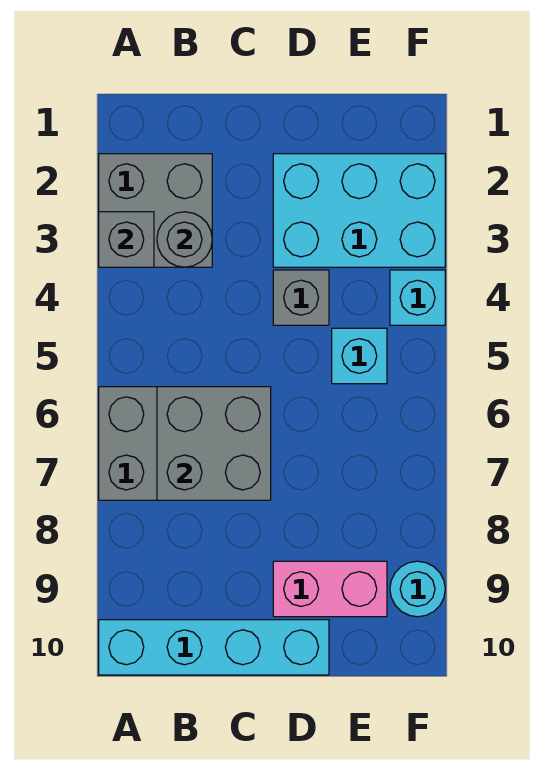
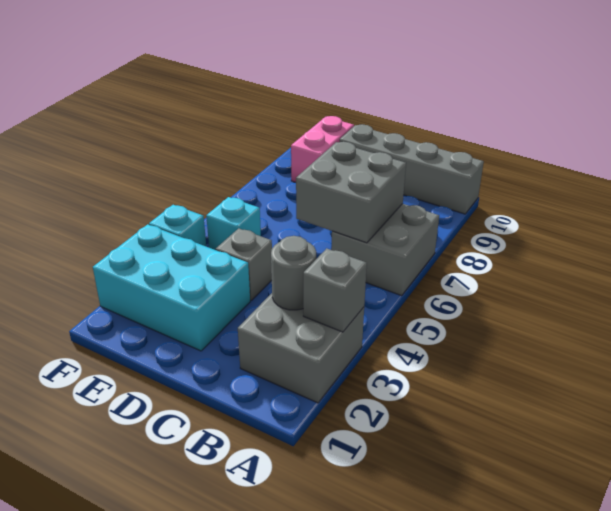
cyan brick A10:D10 level 1 -> grey brick A10:D10 level 1
pink brick D9:E9 level 1 -> pink brick E9:E10 level 1
cyan round brick F9 level 1 -> none

